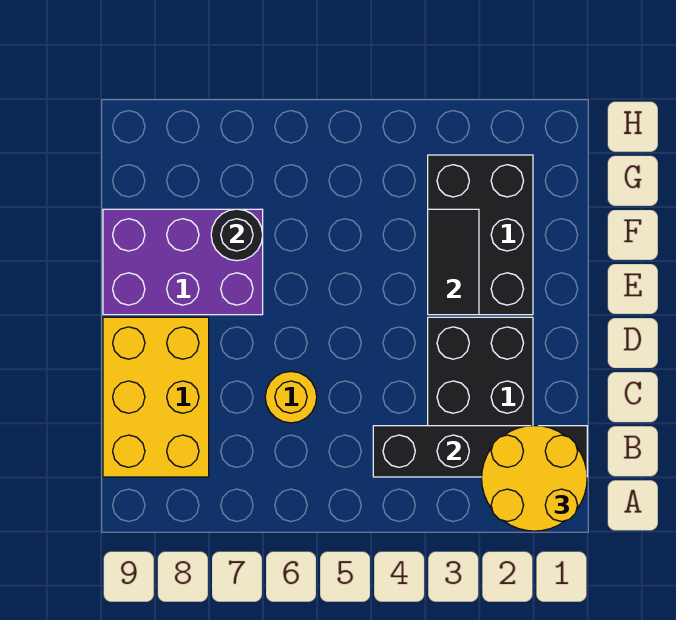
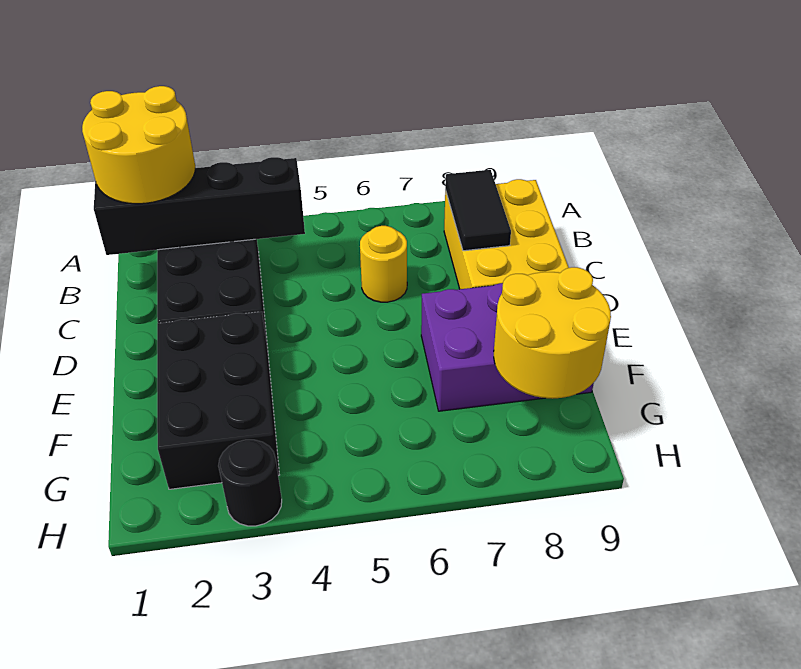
black tile E3:F3 level 2 -> black tile B8:C8 level 2
black round brick F7 level 2 -> black round brick H3 level 1
none -> yellow round brick F8:G9 level 2

